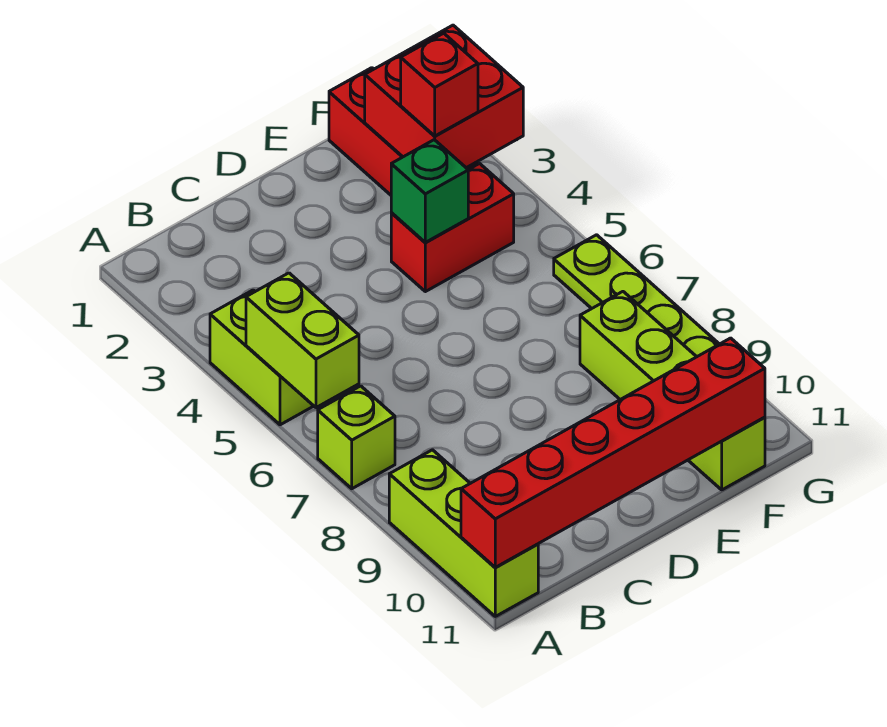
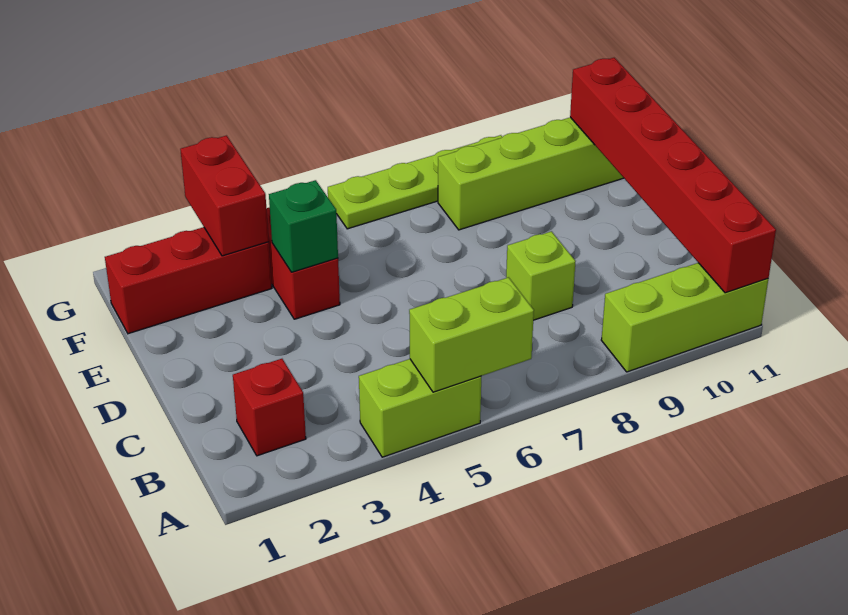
lime brick A7 level 1 -> lime brick C8 level 1
red brick F2:G3 level 2 -> red brick F3:G3 level 2
red brick F3 level 3 -> red brick B2 level 1

